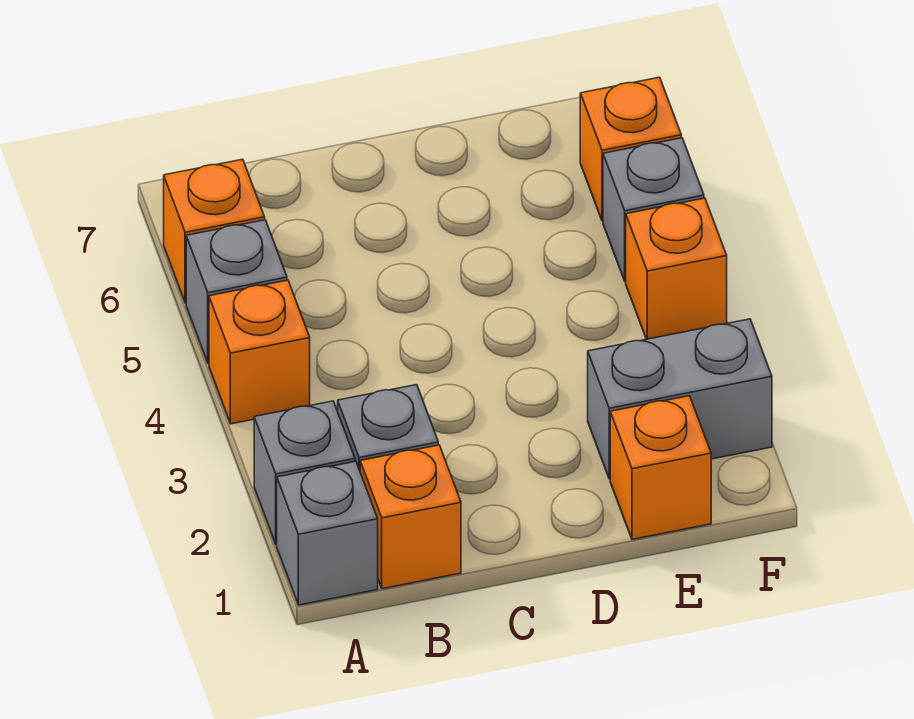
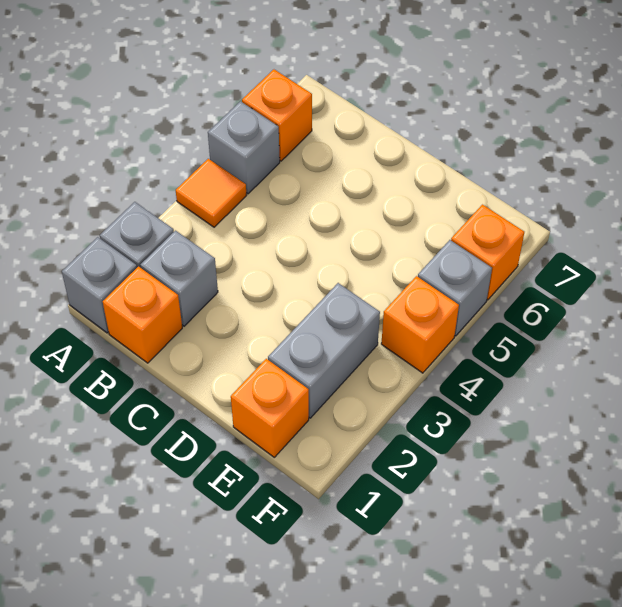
orange brick A4 level 1 -> orange tile A4 level 1
grey brick E2:F2 level 1 -> grey brick E2:E3 level 1

